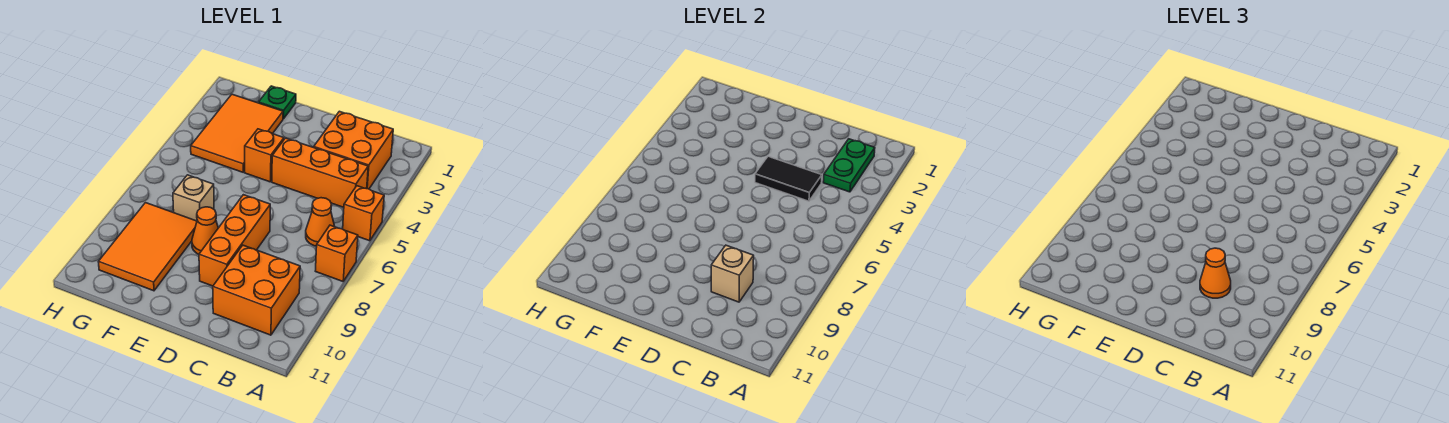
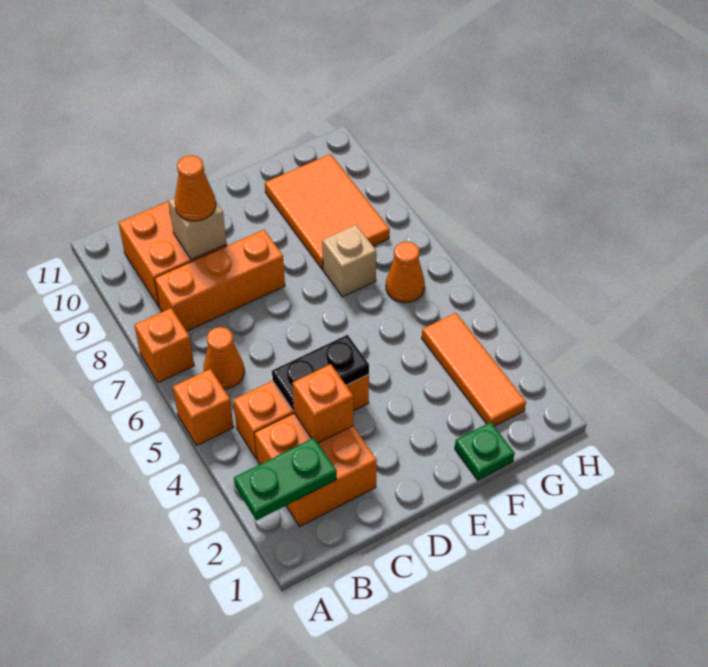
green plate B2:B3 level 2 -> green plate A2:B2 level 2
black tile C4:D4 level 2 -> black plate C4:D4 level 2
orange brick D7:D9 level 1 -> orange brick B8:D8 level 1
orange brick E4 level 1 -> orange brick C3 level 2
orange cone E8 level 1 -> orange cone G6 level 1
orange tile F2:G4 level 1 -> orange tile G2:G4 level 1

